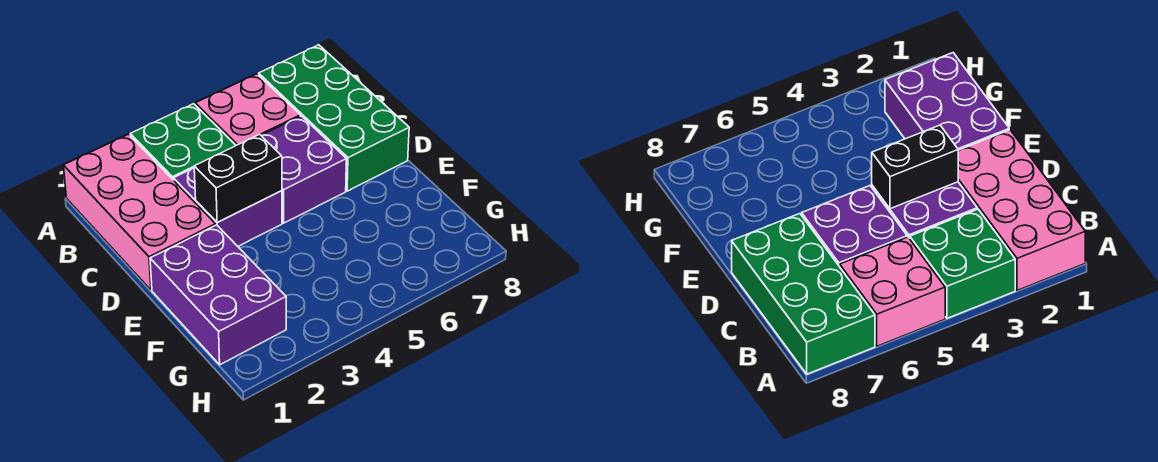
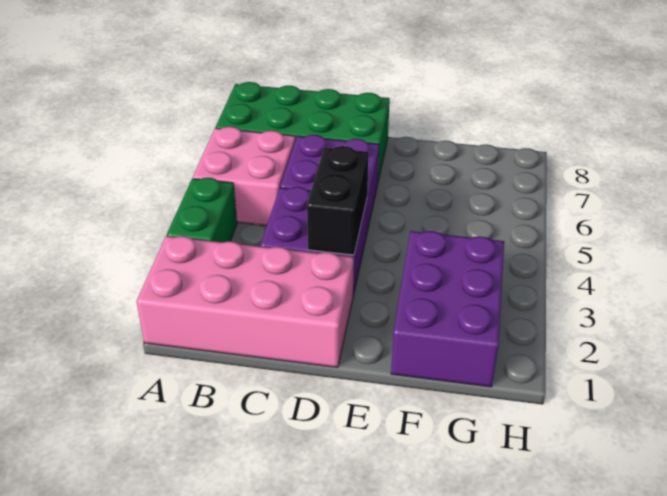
green brick A3:B4 level 1 -> green brick A3:A4 level 1
purple brick E1:G2 level 1 -> purple brick F1:G3 level 1

